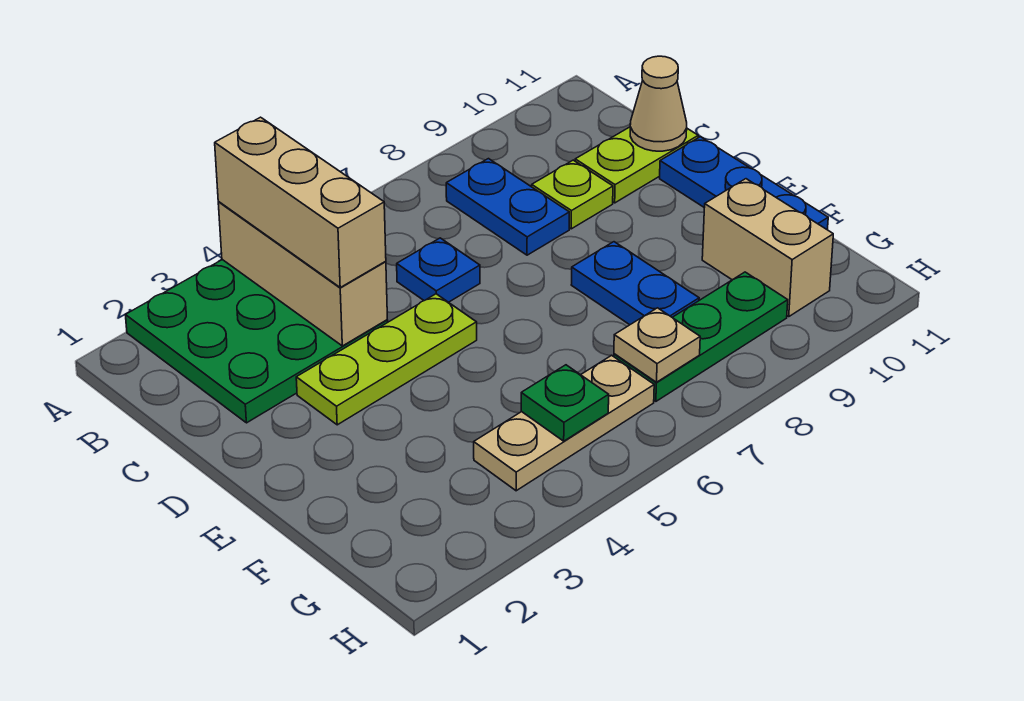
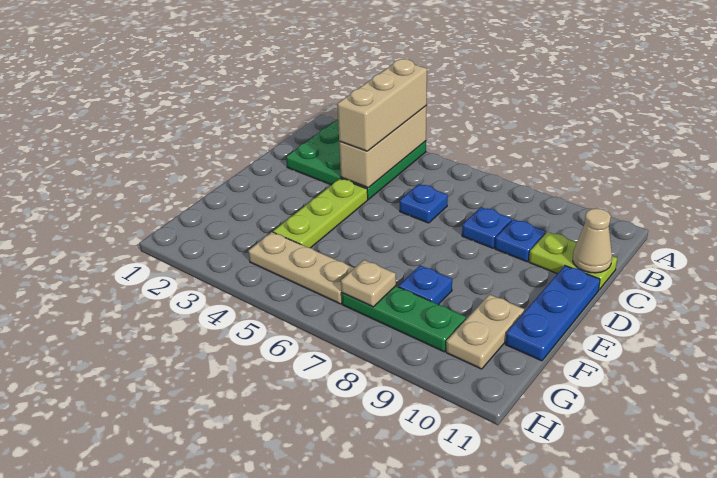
blue plate B8:C8 level 1 -> blue plate C8 level 1
lime plate C9 level 1 -> blue plate C9 level 1
lime plate D3:D5 level 1 -> lime plate D4:F4 level 1
blue plate E8:F8 level 1 -> blue plate F8 level 1
tan brick F10:G10 level 1 -> tan plate F10:G10 level 1
green plate G5 level 2 -> none

